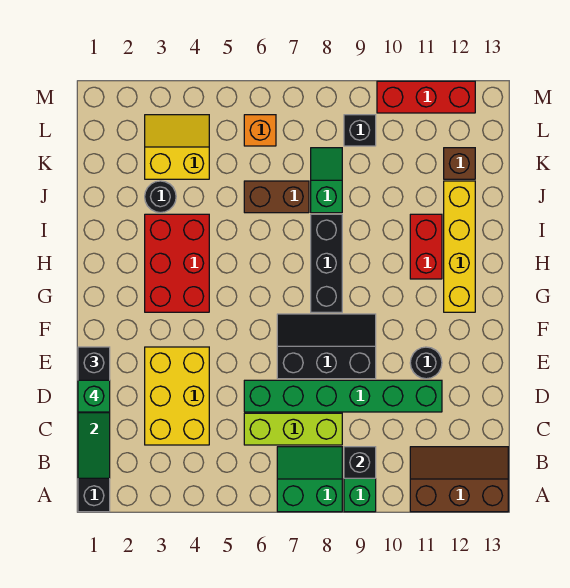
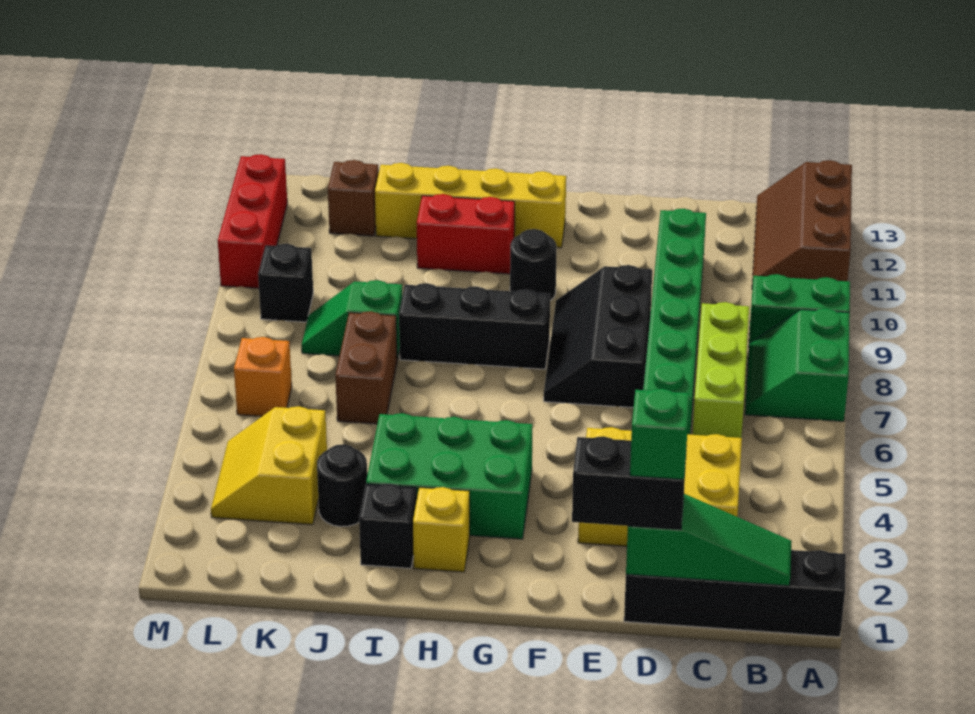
black brick B9 level 2 -> black brick I2 level 1
black round brick E11 level 1 -> black round brick G10 level 1
red brick G3:I4 level 1 -> green brick G3:I4 level 1
none -> yellow brick H2 level 1

